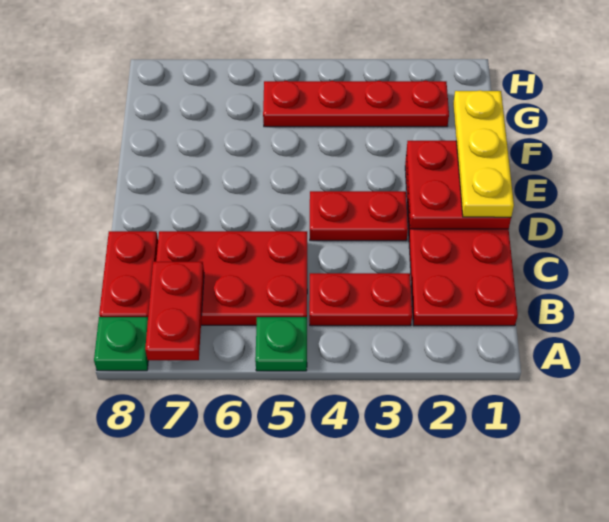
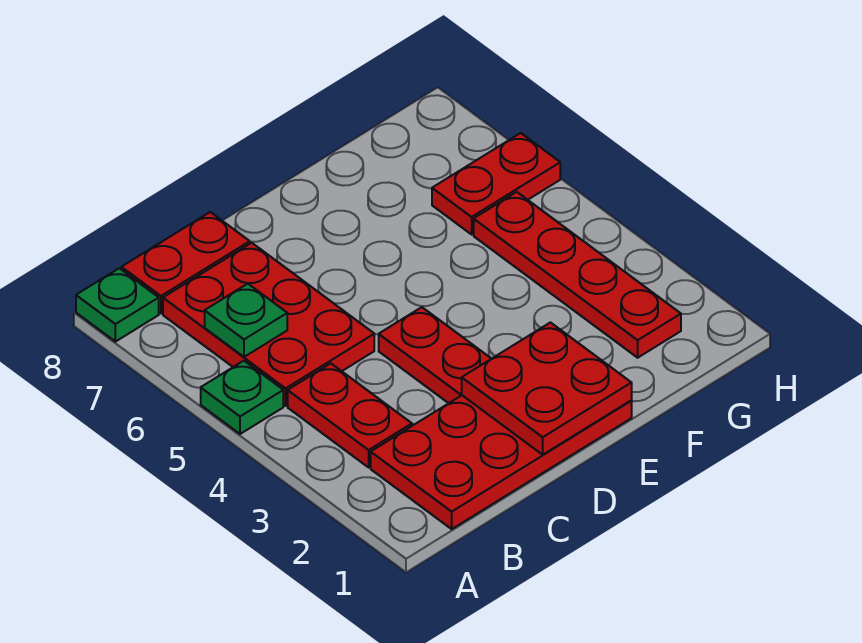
red plate A7:B7 level 2 -> red plate G6:H6 level 1
none -> green plate B6 level 2
yellow plate D1:F1 level 3 -> none

